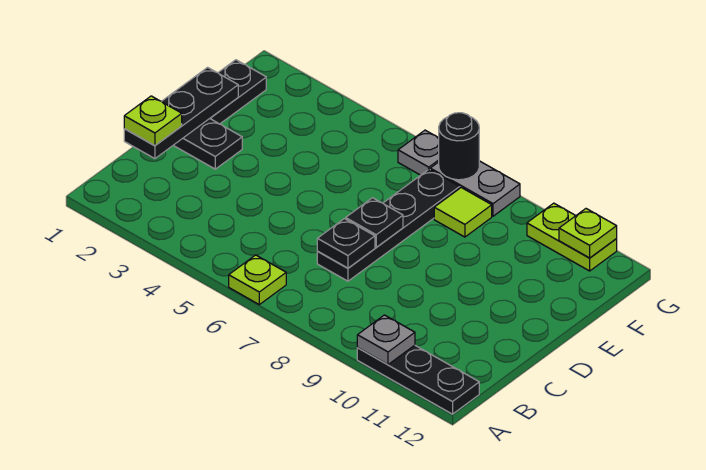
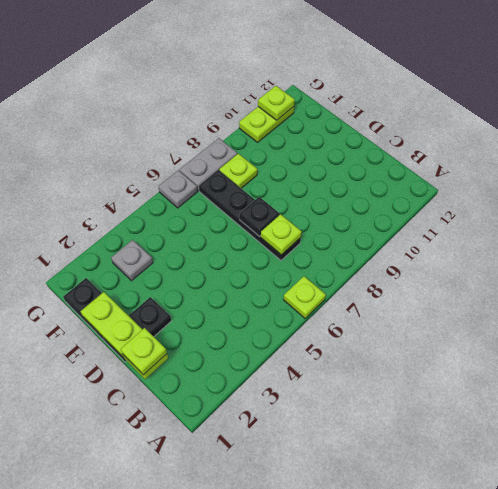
black plate A10:A12 level 1 -> none
grey plate A10 level 2 -> grey plate F3 level 1
black plate C1:E1 level 2 -> lime plate C1:E1 level 2
black plate C7 level 2 -> lime plate C7 level 2
lime tile F8 level 1 -> lime plate F8 level 1
black round brick G7 level 2 -> none

